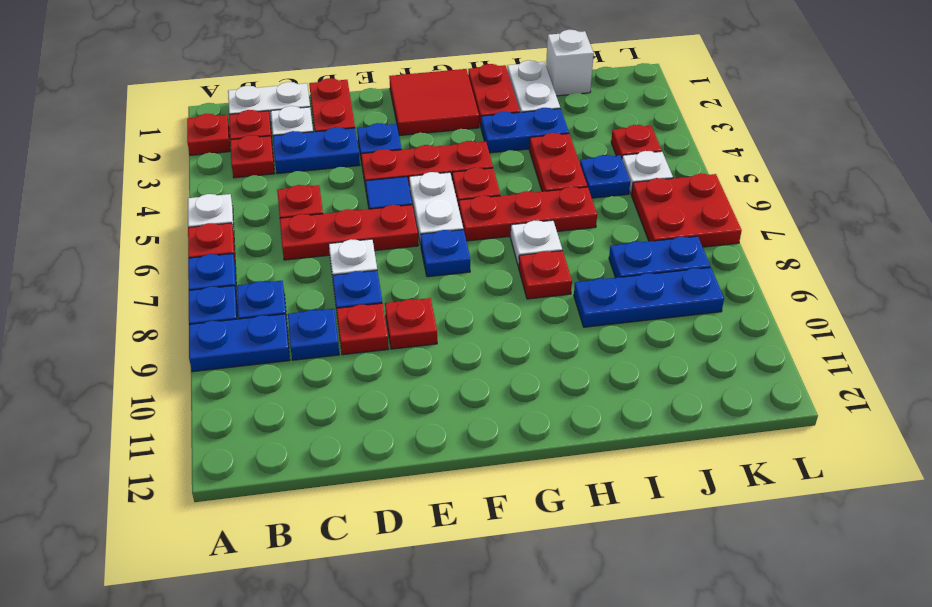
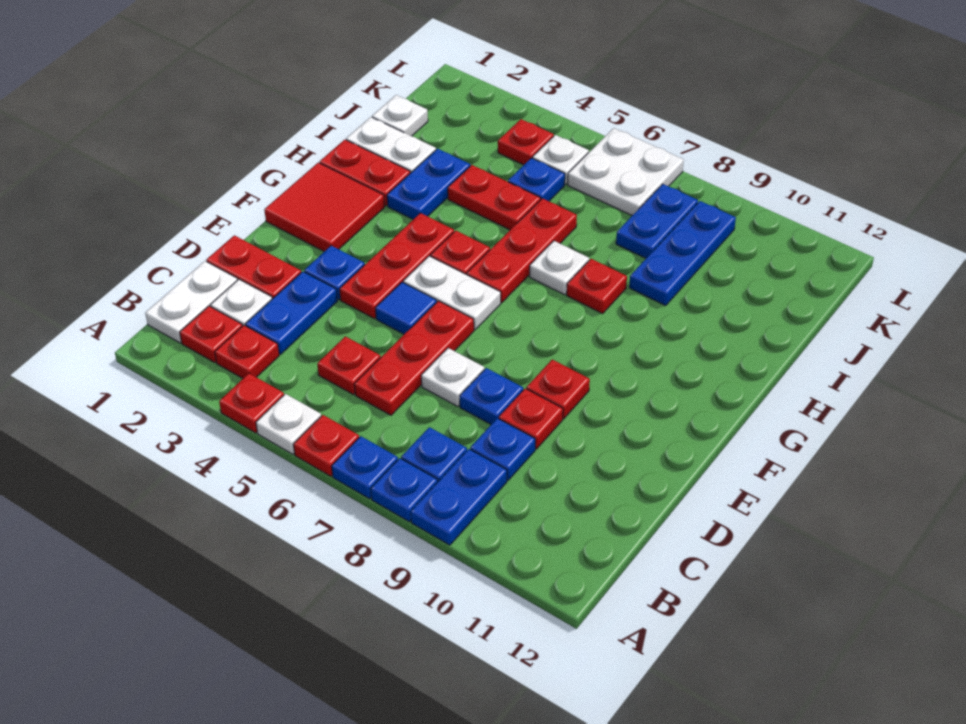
red plate A2 level 1 -> red plate A4 level 1
blue plate F7 level 1 -> none
white brick J1 level 1 -> white plate J1 level 1
red plate K6:L7 level 1 -> white plate K6:L7 level 1

